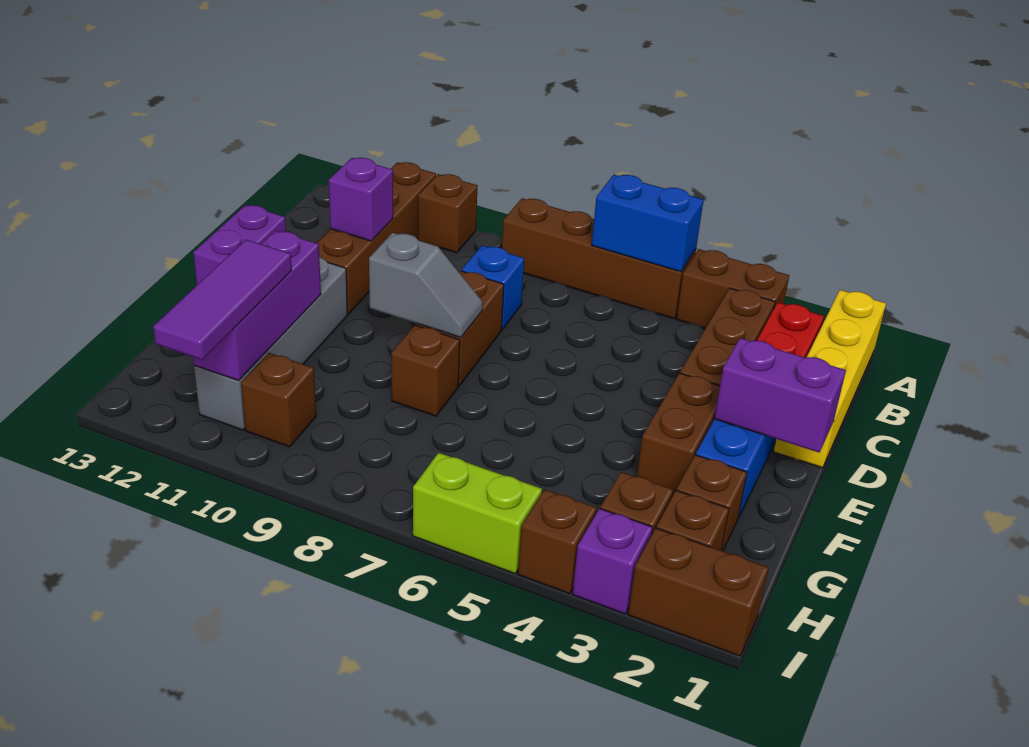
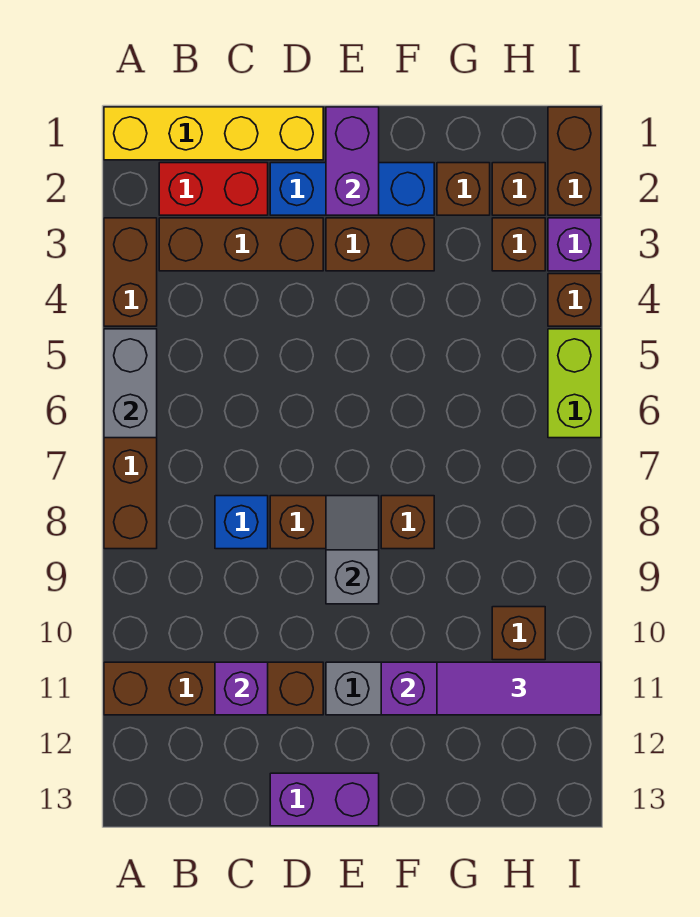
blue brick A5:A6 level 2 -> grey brick A5:A6 level 2
brown brick A10 level 1 -> none

